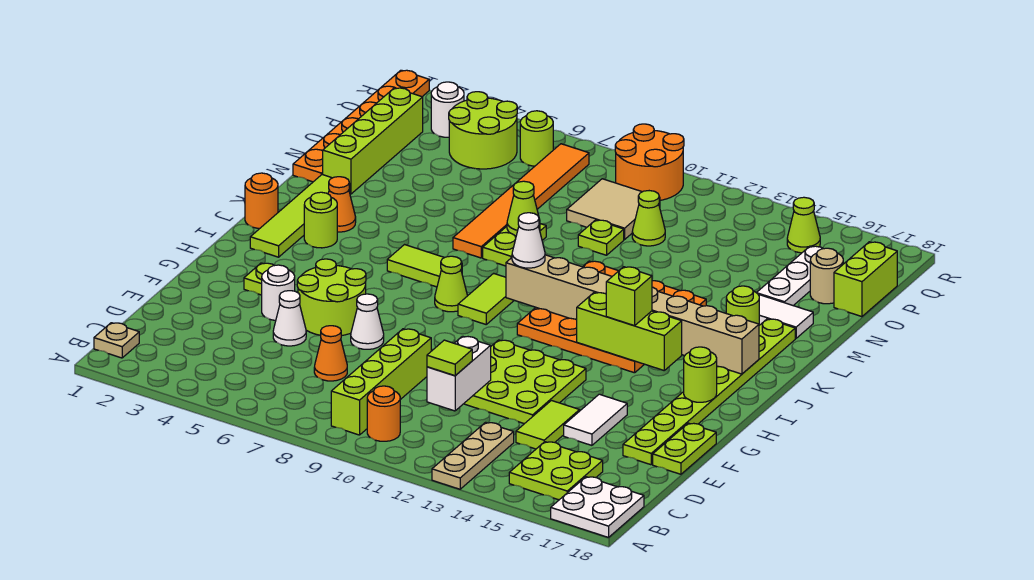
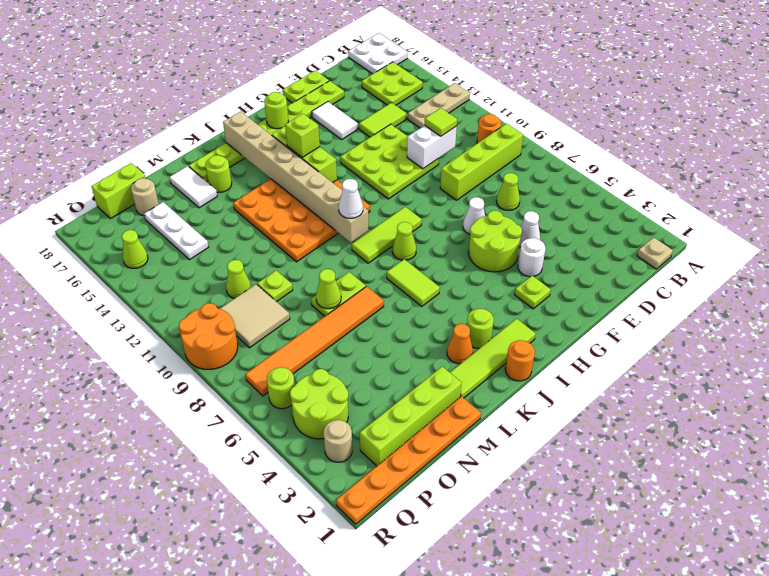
orange cone D7 level 1 -> lime cone D7 level 1
white tile E15:F15 level 1 -> white tile F15:F16 level 1
lime tile I9:J9 level 1 -> lime tile H9:J9 level 1
white plate N16:P16 level 1 -> white plate O14:O16 level 1
white round brick Q3 level 1 -> tan round brick Q3 level 1

